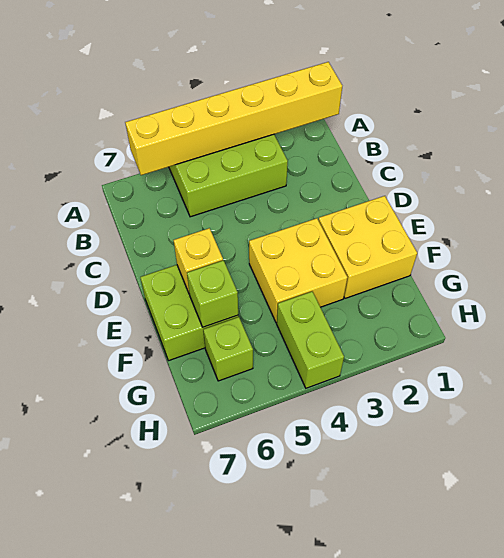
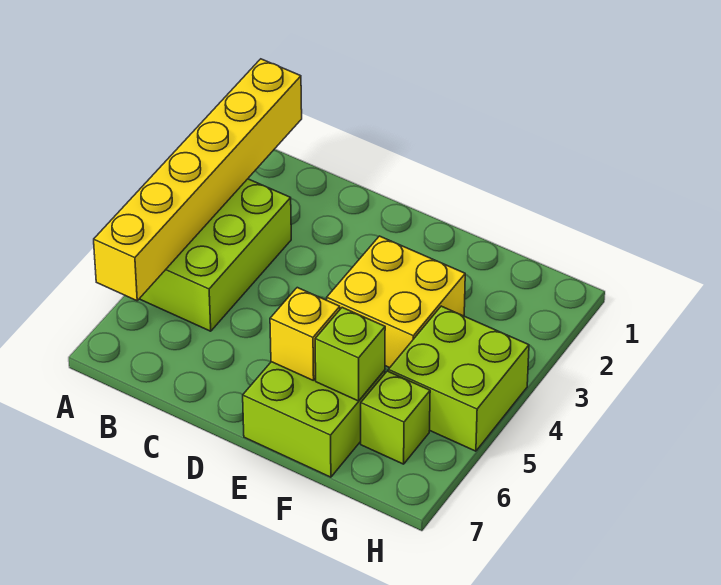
yellow brick E1:F2 level 1 -> none
lime brick G4:H4 level 1 -> lime brick G4:H5 level 1

